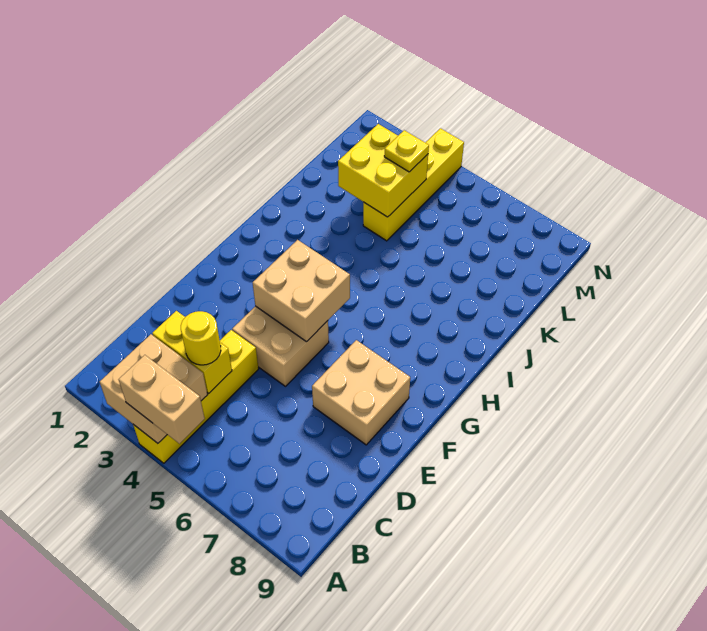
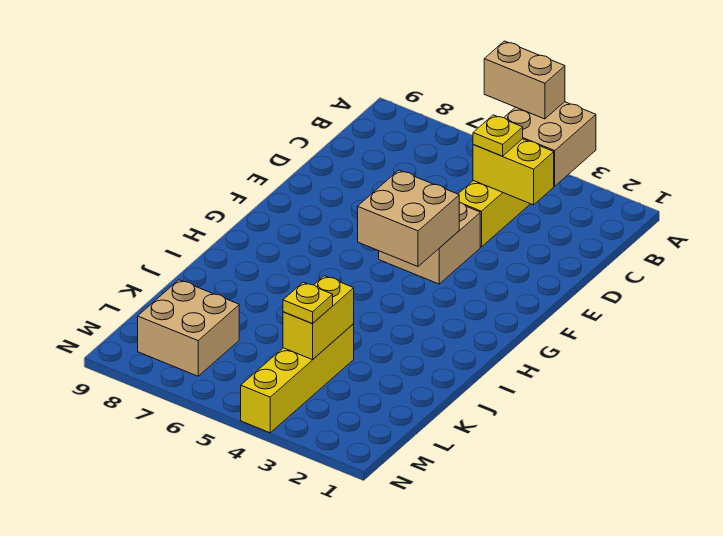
yellow round brick C4 level 3 -> yellow plate C4 level 3
tan brick E7:F8 level 1 -> tan brick L7:M8 level 1
yellow brick K3:L4 level 2 -> yellow brick K4:L4 level 2

